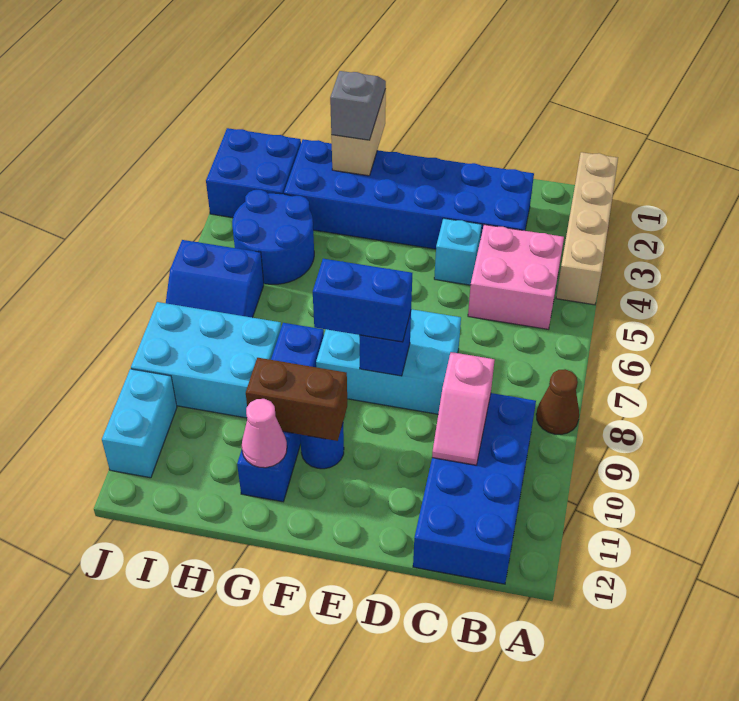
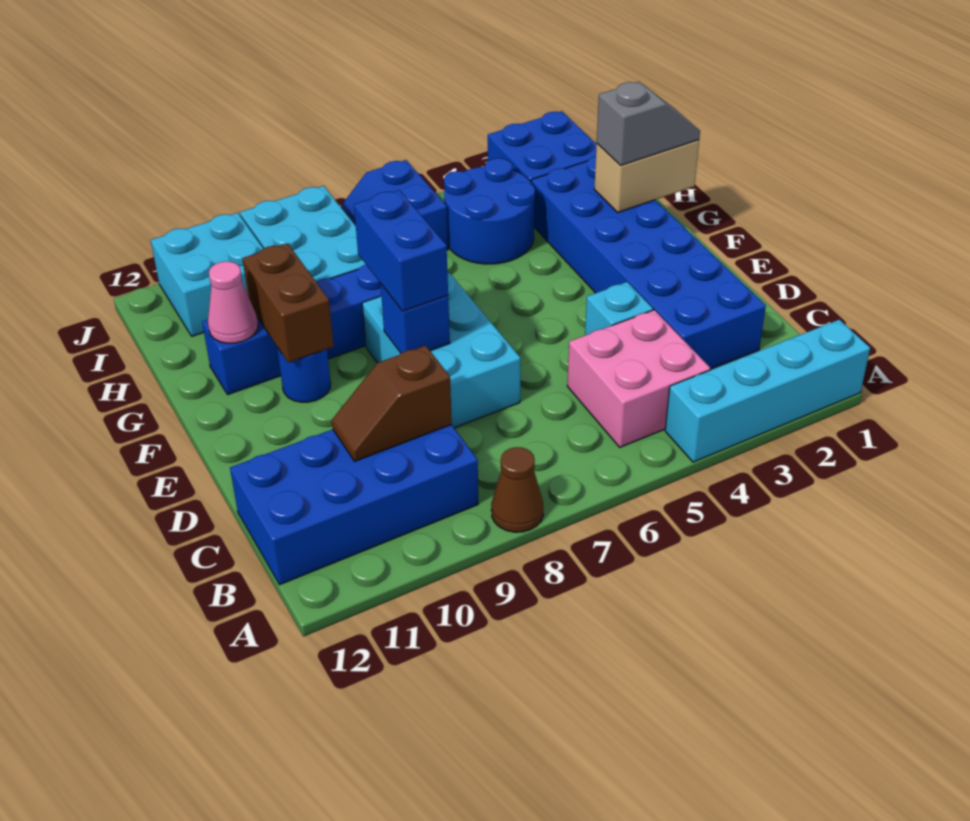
tan brick A1:A4 level 1 -> cyan brick A1:A4 level 1
pink slope C9:C10 level 2 top 9 -> brown slope C9:C10 level 2 top 9
cyan brick J10:J11 level 1 -> cyan brick I10:J11 level 1

